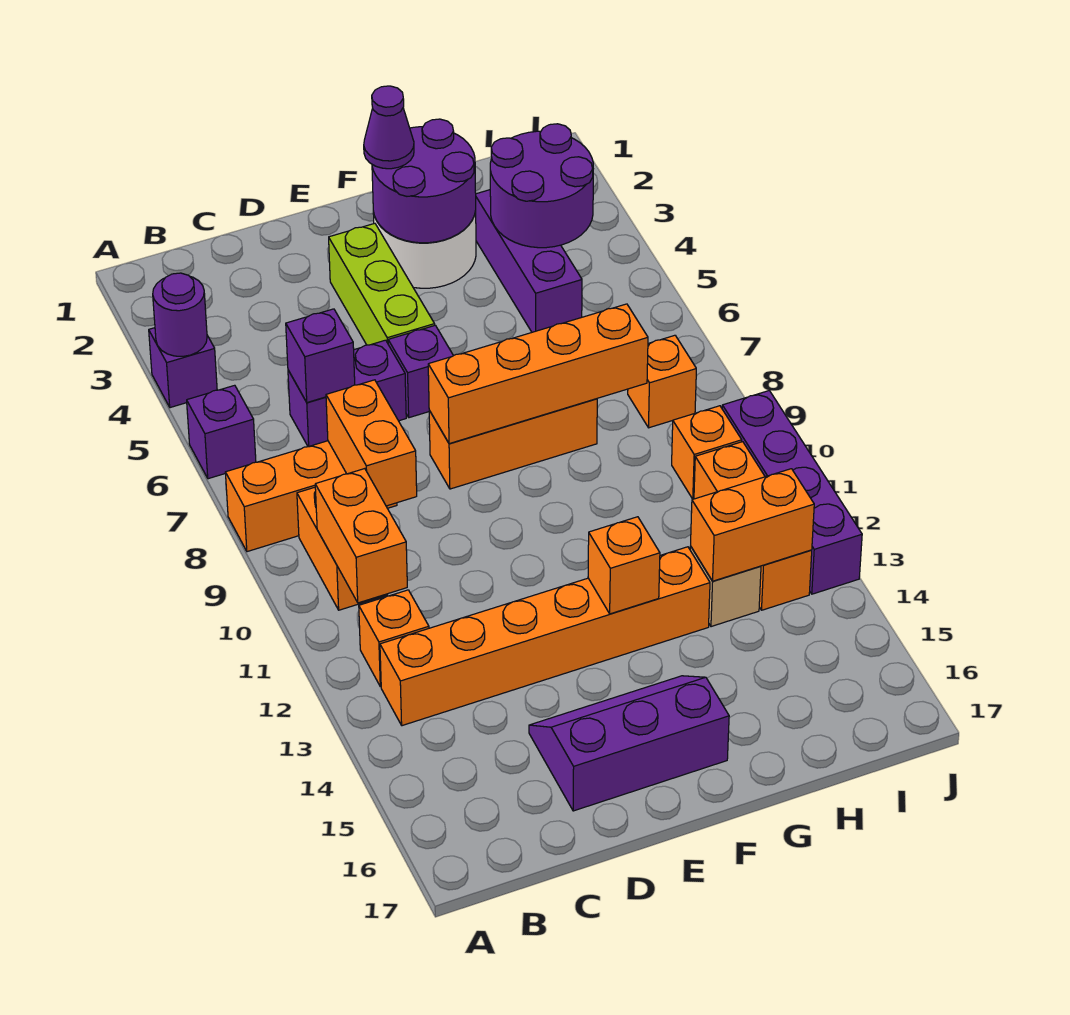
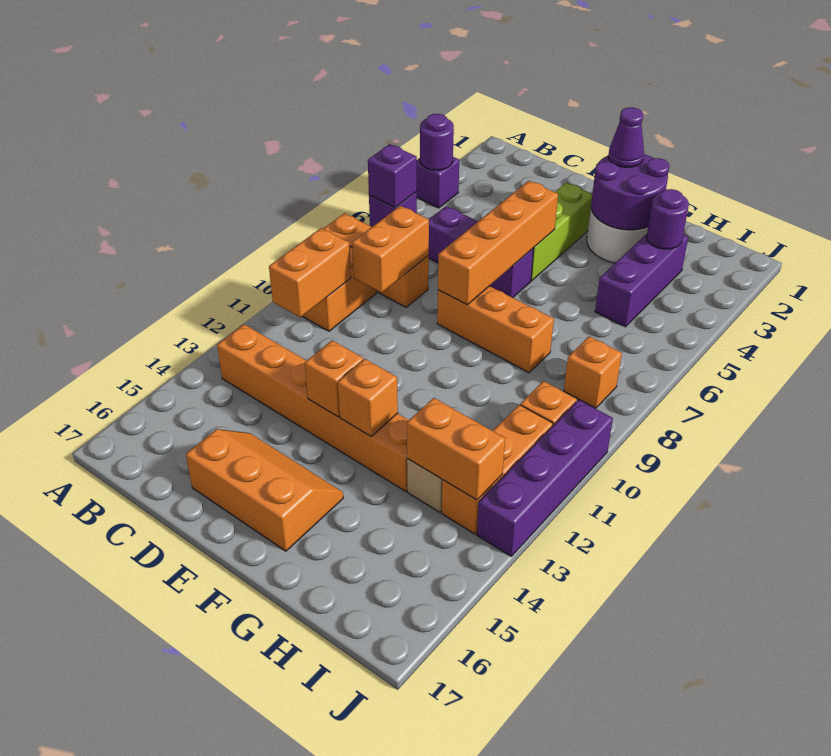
orange brick B12 level 1 -> orange brick E13 level 2
purple brick C6 level 2 -> purple brick A6 level 2
purple slope D15:F16 level 1 top 16 -> orange slope D15:F16 level 1 top 16
orange brick E8:H8 level 2 -> orange brick E5:E8 level 2
purple round brick H3:I4 level 2 -> purple round brick H3 level 2

